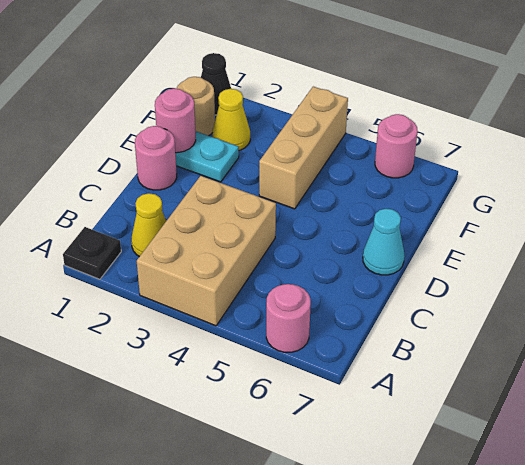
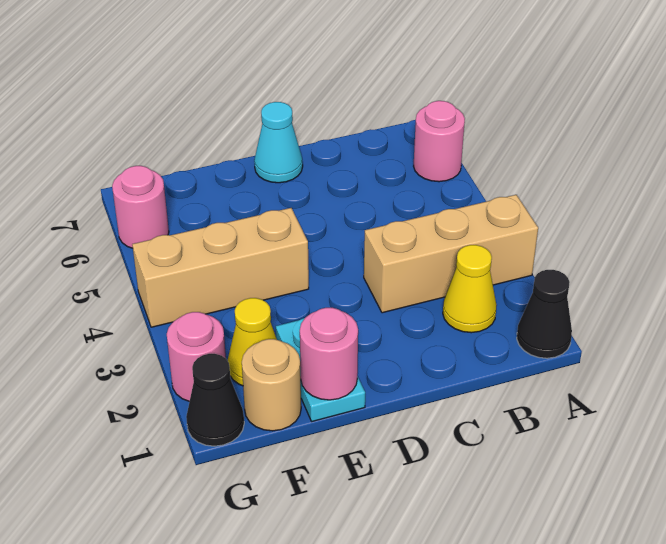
black plate A1 level 1 -> black cone A1 level 1
tan brick A3:C4 level 1 -> tan brick A3:C3 level 1
pink round brick D1 level 1 -> pink round brick G2 level 1

